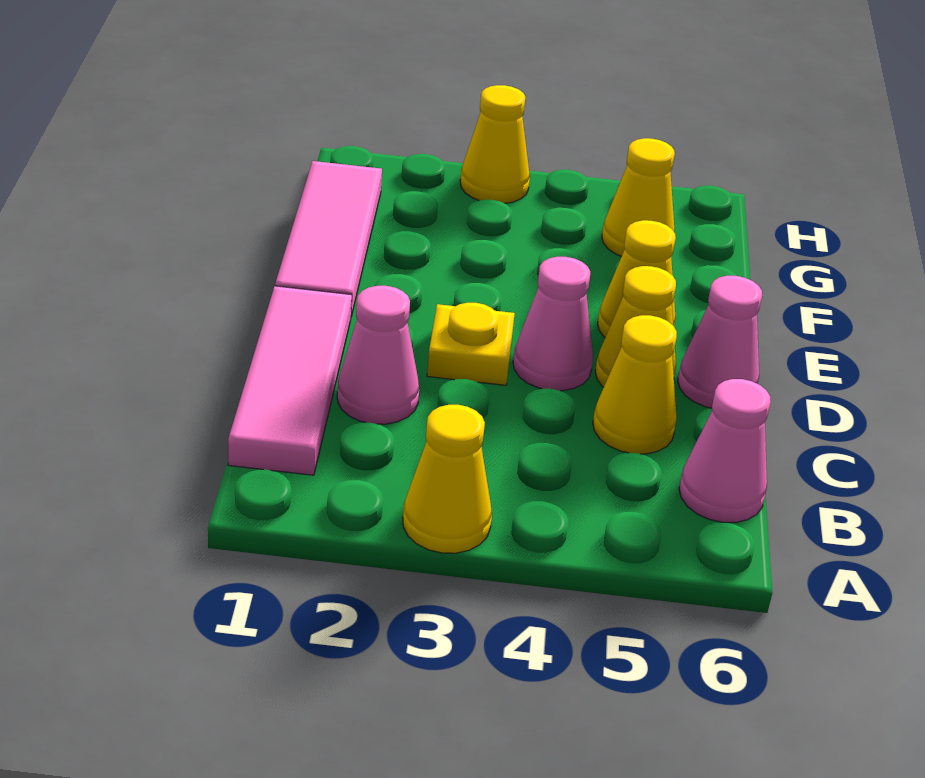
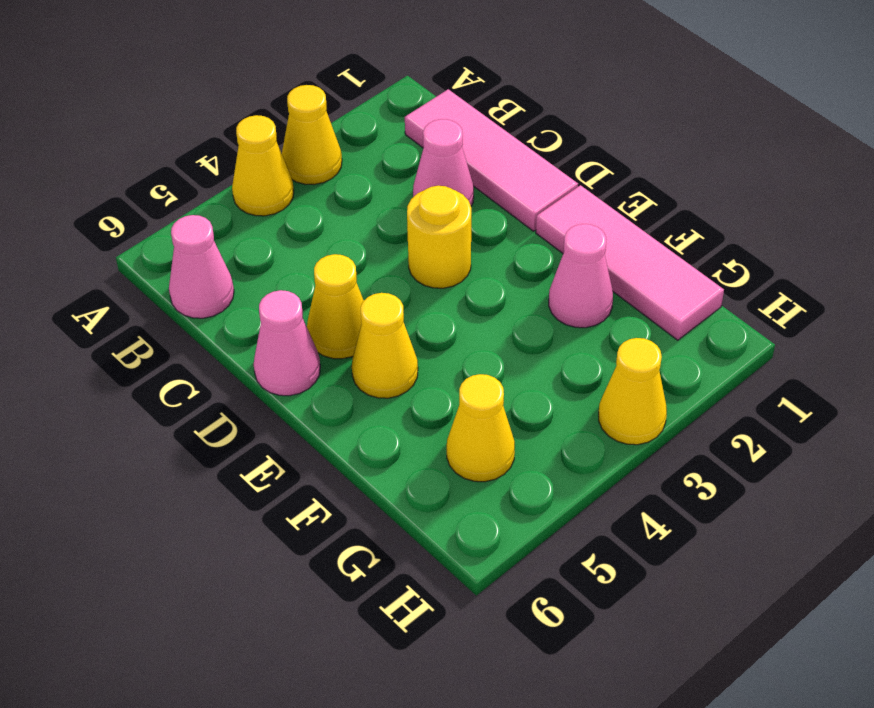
yellow cone C5 level 1 -> yellow cone A4 level 1
yellow plate D3 level 1 -> yellow round brick D3 level 1
pink cone D4 level 1 -> pink cone F2 level 1

